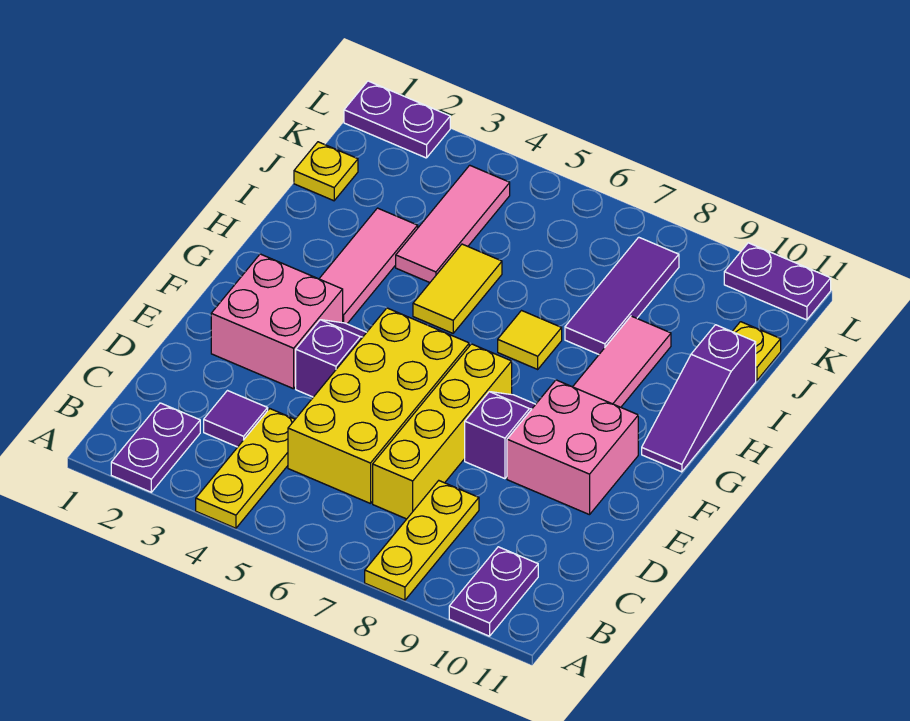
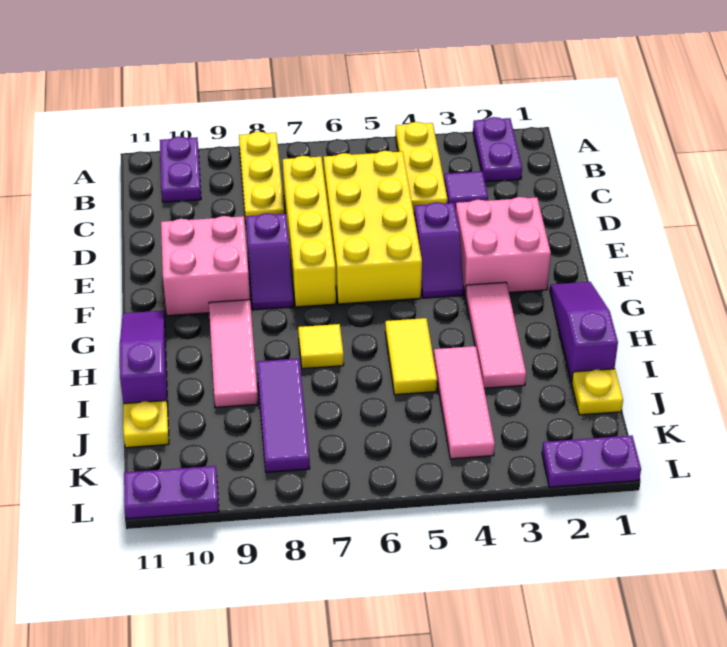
none -> purple slope G1:I1 level 1 top I

